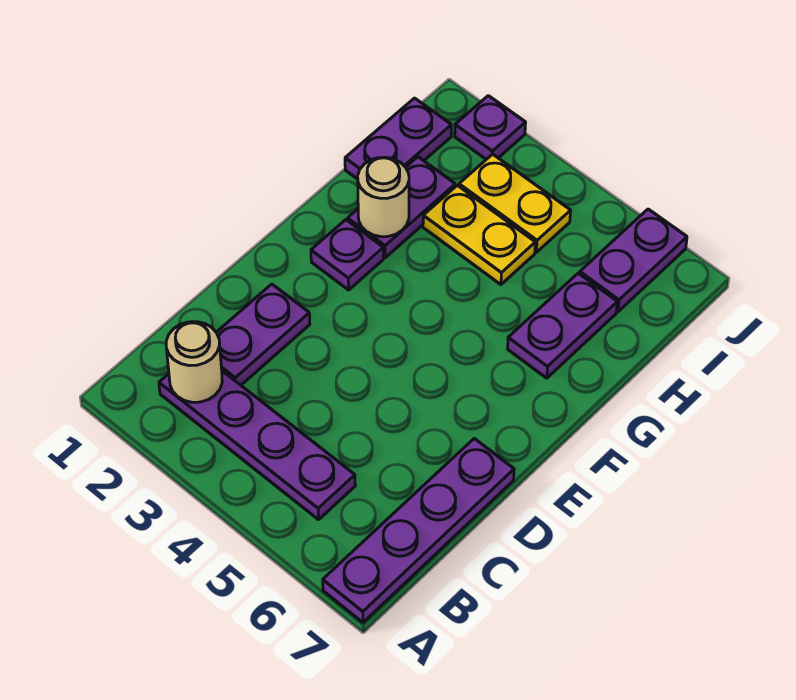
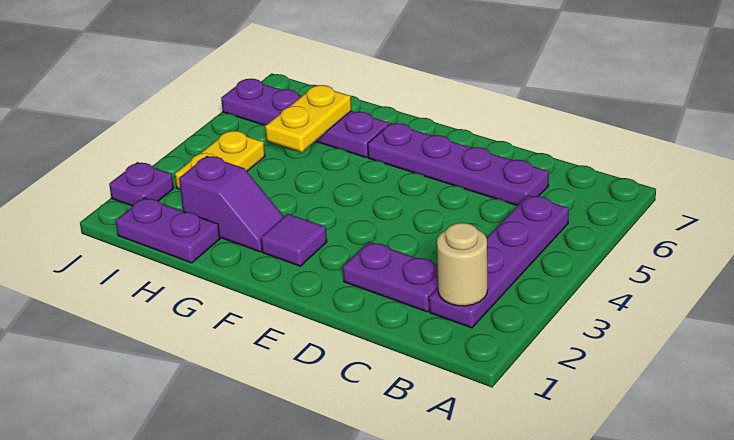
purple plate A7:D7 level 1 -> purple plate C6:F6 level 1
purple plate F2 level 1 -> purple tile F2 level 1
purple plate G2:H2 level 1 -> purple slope G2:H2 level 1 top H
tan round brick G2 level 2 -> none
yellow plate H3:H4 level 1 -> yellow plate H5:H6 level 2

